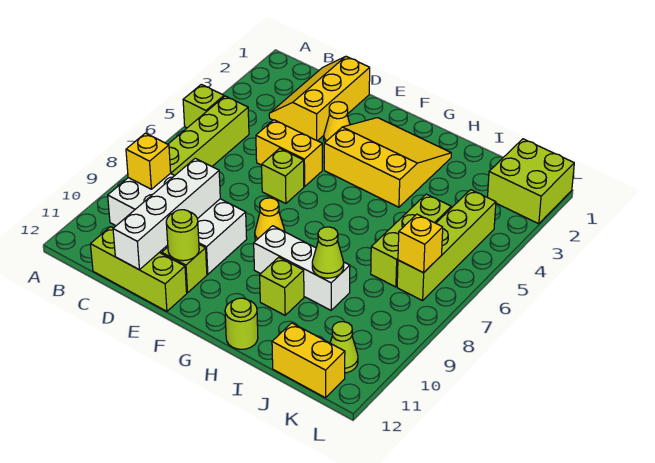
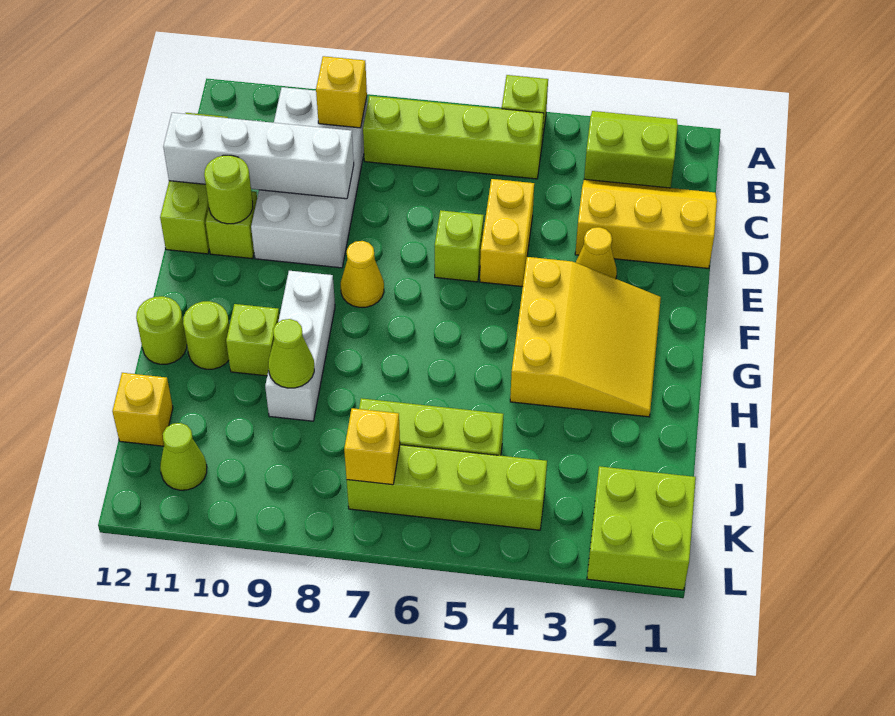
none -> lime slope A2:B3 level 1 top B
none -> lime round brick H11 level 1
yellow brick J12:K12 level 1 -> yellow brick J12 level 1

